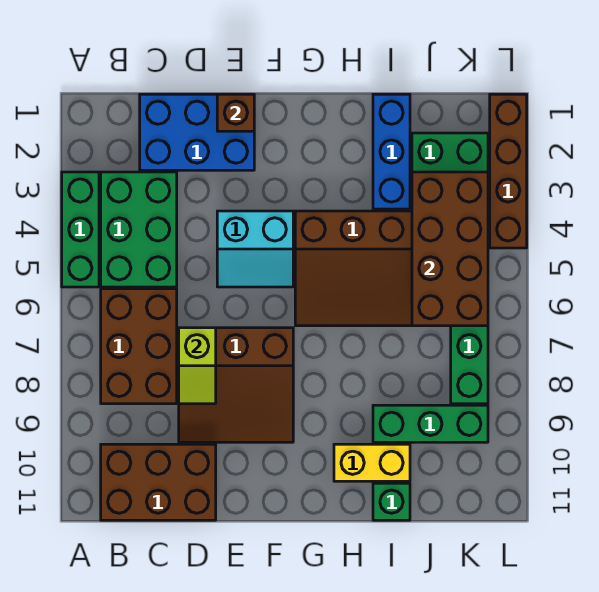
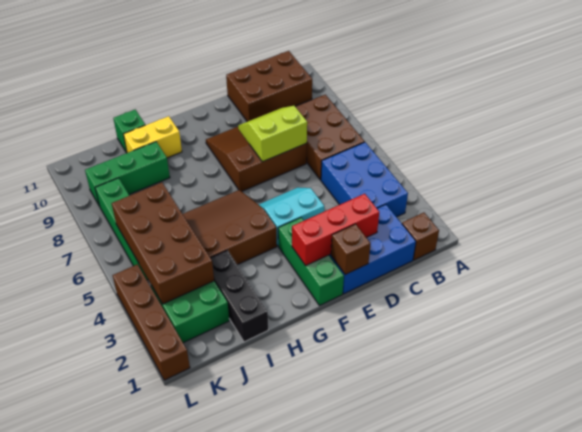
green brick A3:A5 level 1 -> green brick F1:F3 level 1
none -> brown brick B1 level 1
green brick B3:C5 level 1 -> blue brick B3:C5 level 1
none -> red brick D2:F2 level 2
lime slope D7:D8 level 2 top 7 -> lime slope D7:E8 level 2 top 7
blue brick I1:I3 level 1 -> black brick I1:I3 level 1

